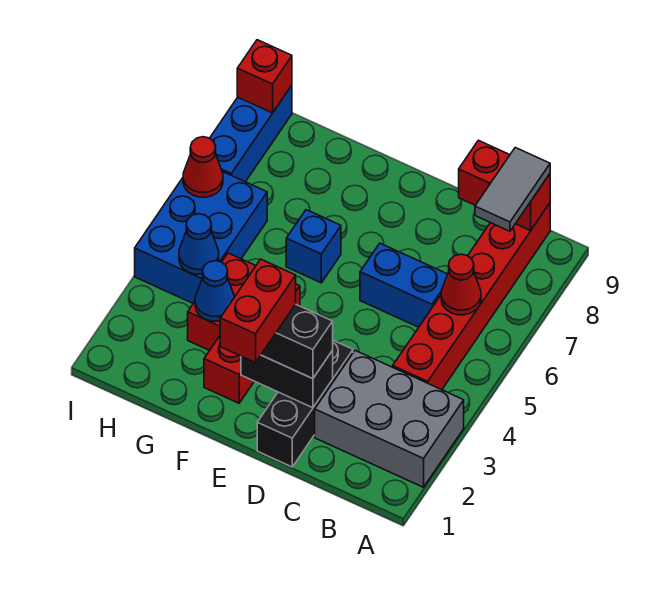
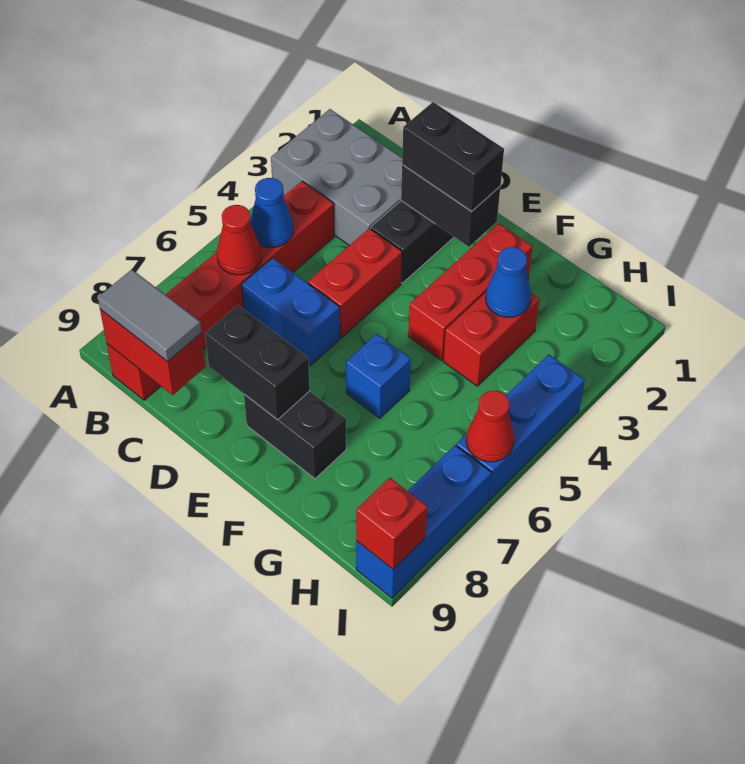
grey tile B8:B9 level 3 -> grey tile B9:C9 level 3
none -> black brick D8:E8 level 2
red brick E1:E2 level 4 -> red brick D4:D5 level 1
none -> black brick E8:F8 level 1
blue brick H4:I6 level 1 -> blue brick I4:I6 level 1
blue cone H4 level 2 -> blue cone B5 level 2

